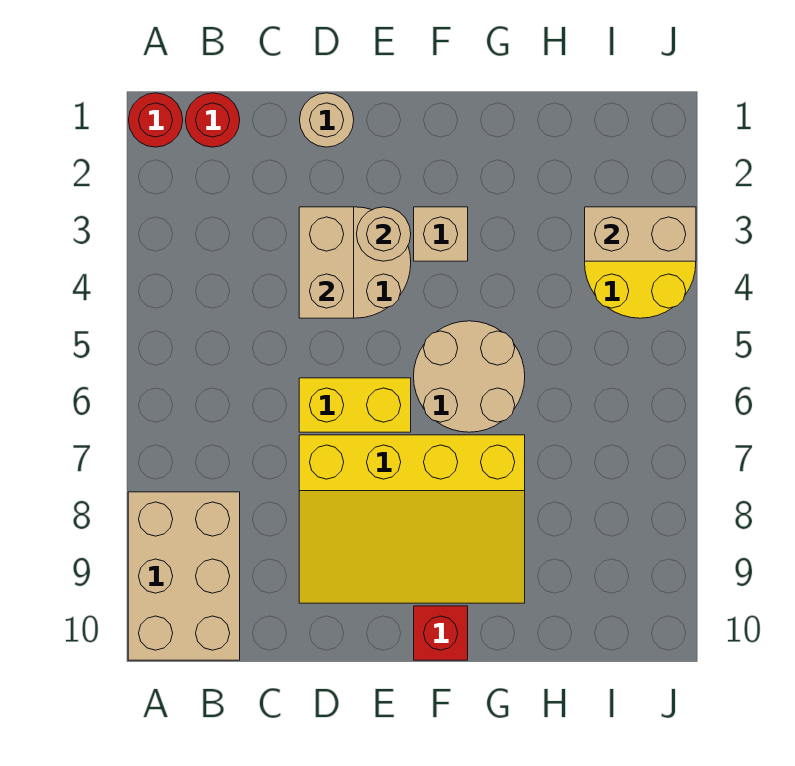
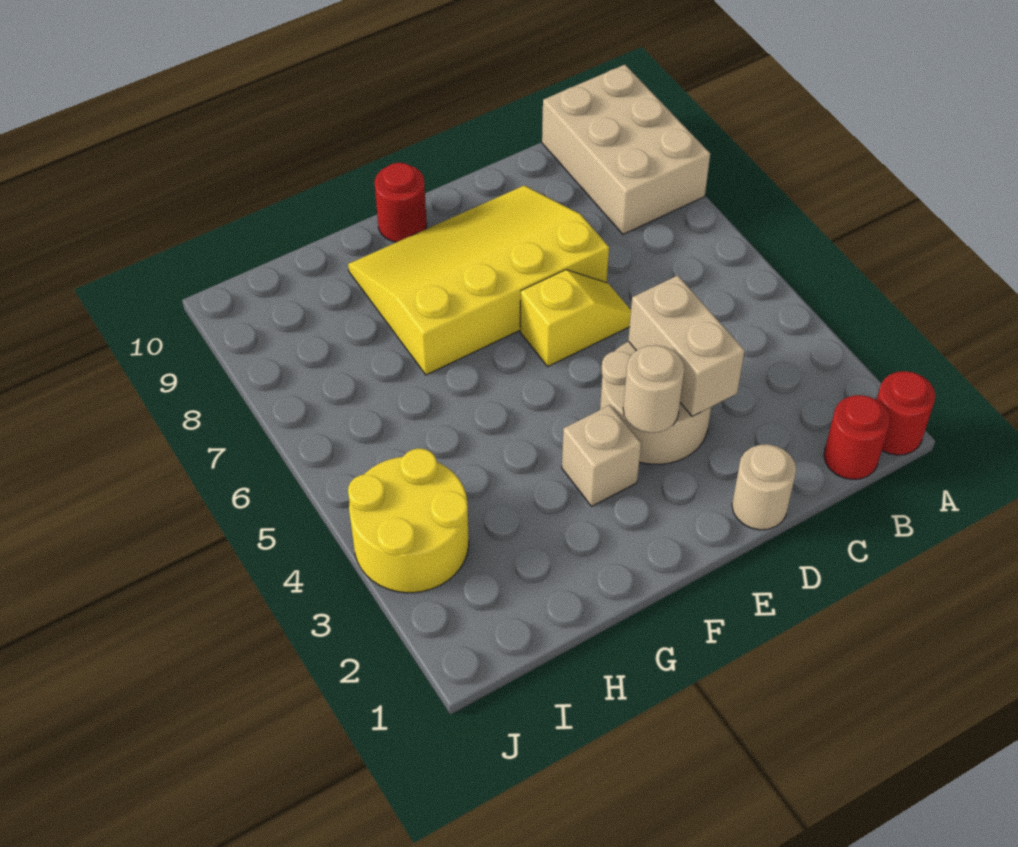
yellow brick D6:E6 level 1 -> yellow slope D6:E6 level 1 top E
tan round brick F5:G6 level 1 -> none
red brick F10 level 1 -> red round brick F10 level 1
tan brick I3:J3 level 2 -> none

